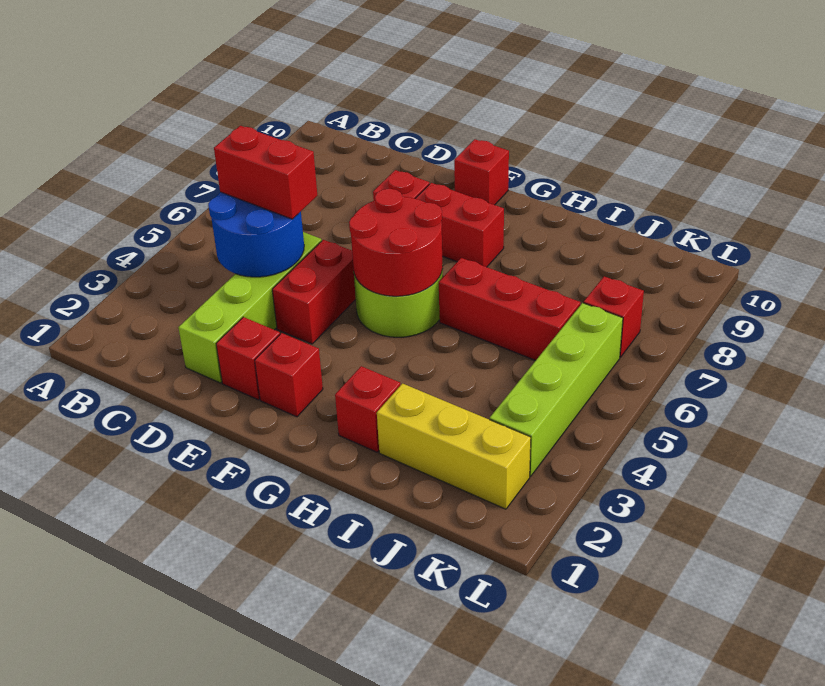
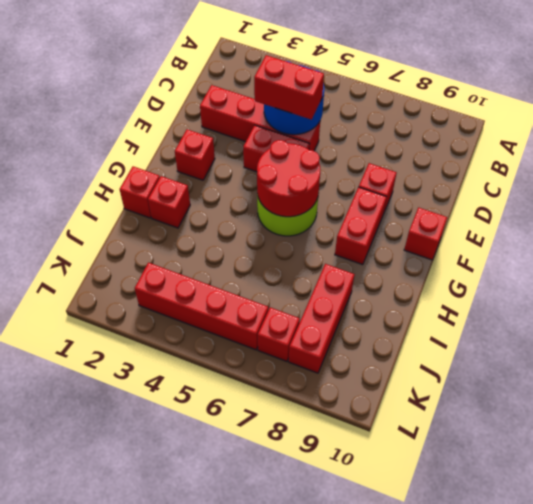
red brick C5:D5 level 3 -> red brick D4:D5 level 3
lime brick D2:D5 level 1 -> red brick D2:D5 level 1
red brick E2 level 1 -> red brick H1 level 1
red brick H6:J6 level 1 -> red brick I8:K8 level 1
yellow brick I2:K2 level 1 -> none
lime brick K3:K6 level 1 -> red brick K3:K6 level 1

